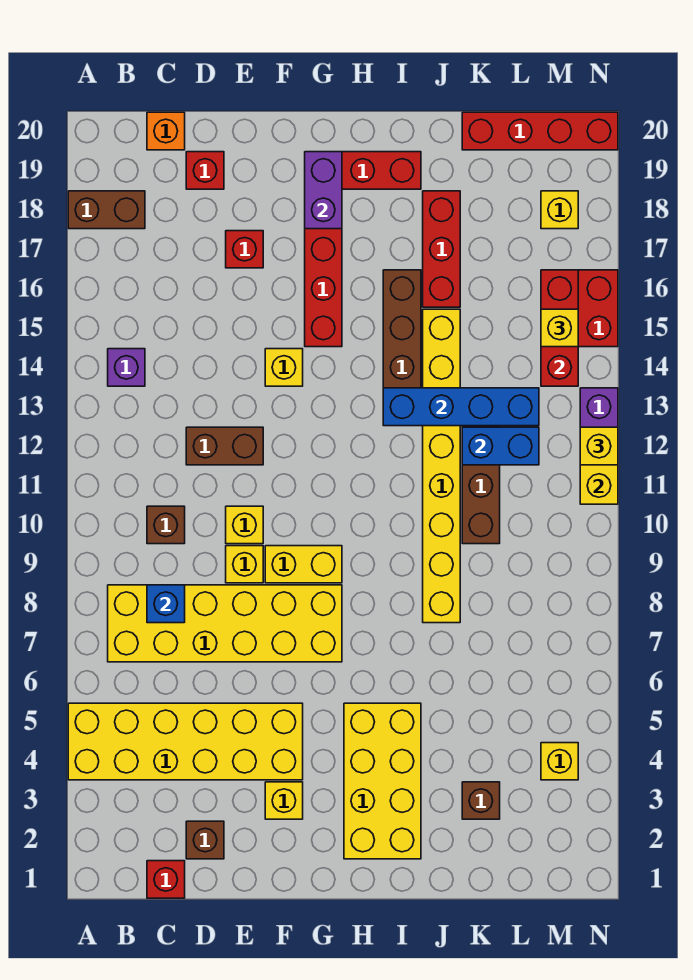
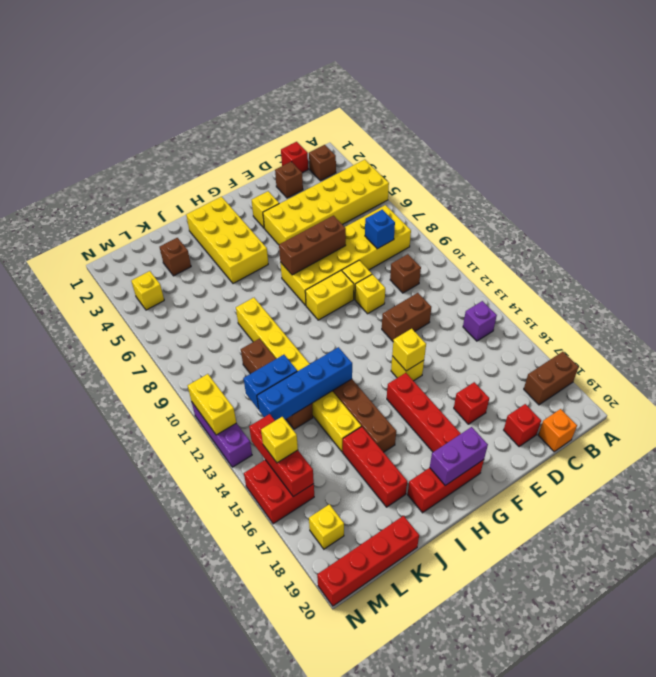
none -> brown brick B2 level 1
none -> brown brick E7:G7 level 2
purple brick G18:G19 level 2 -> purple brick G19:H19 level 2
yellow brick N12 level 3 -> yellow brick F14 level 2

